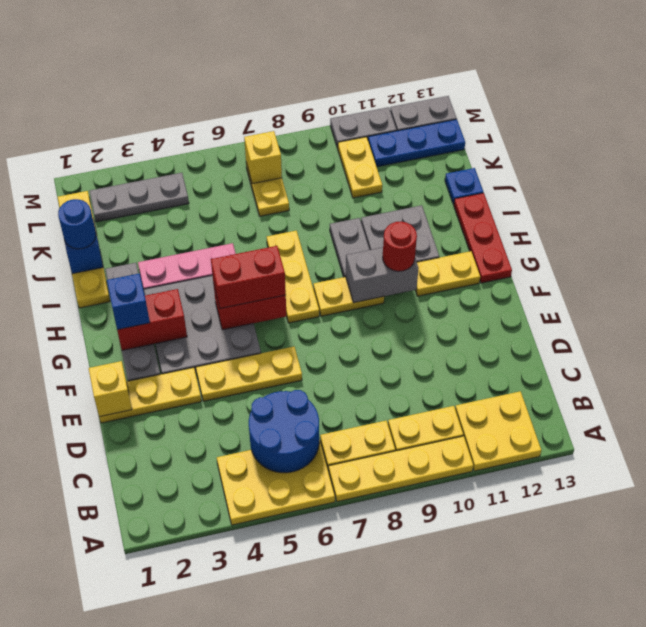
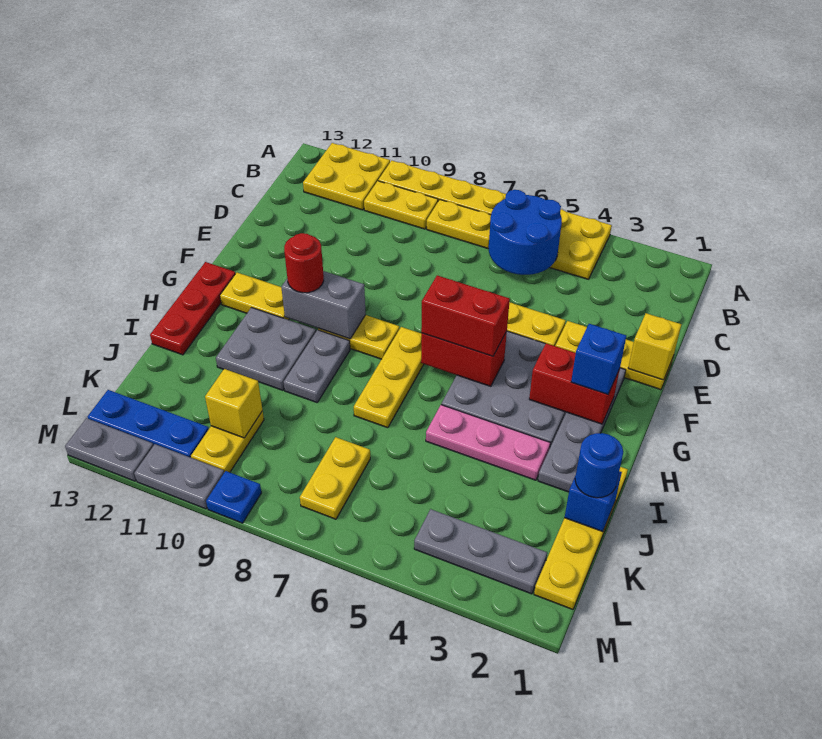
blue plate J13 level 1 -> blue plate M9 level 1
yellow brick L7 level 2 -> yellow brick K10 level 2

